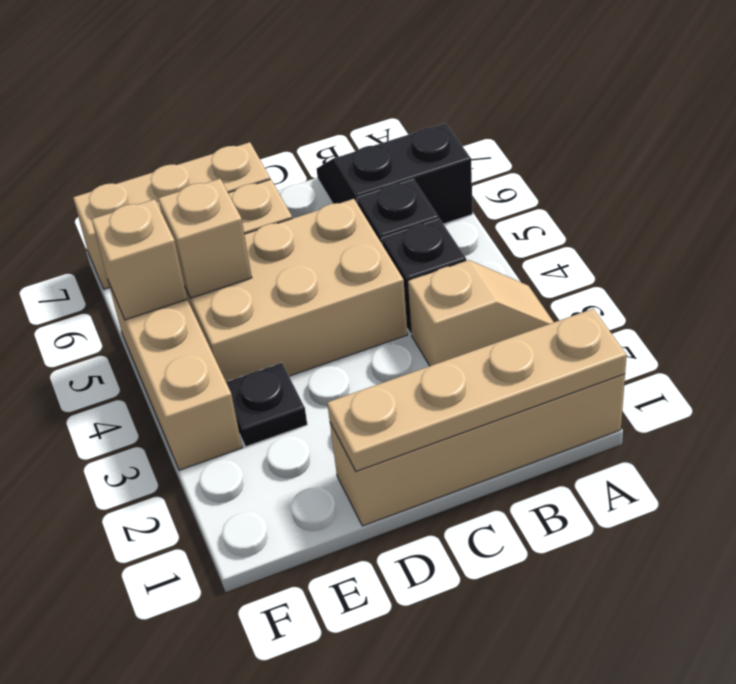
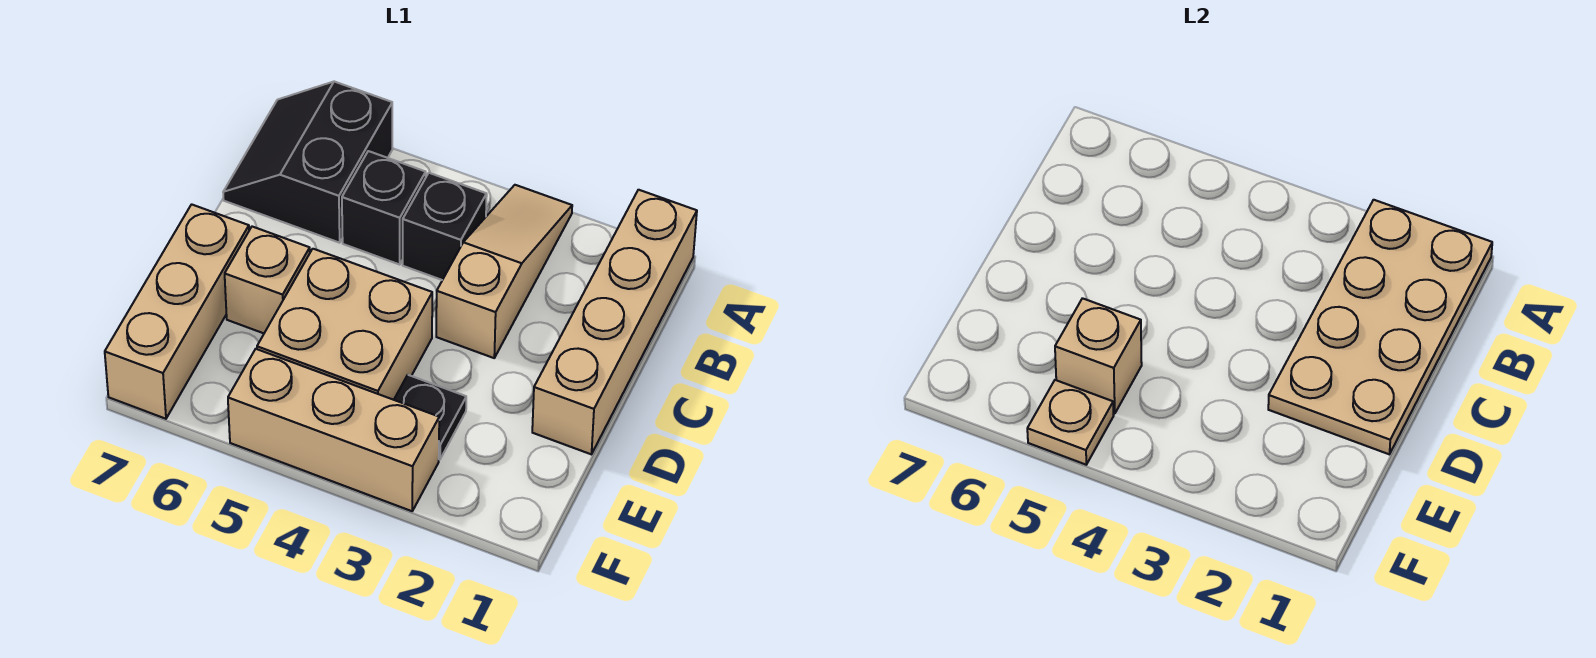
tan plate A1:D1 level 2 -> tan plate A1:D2 level 2
tan slope A3:B3 level 1 top B -> tan slope A3:C3 level 1 top C
tan brick C4:E5 level 1 -> tan brick D4:E5 level 1
tan brick F5 level 2 -> tan plate F5 level 2

